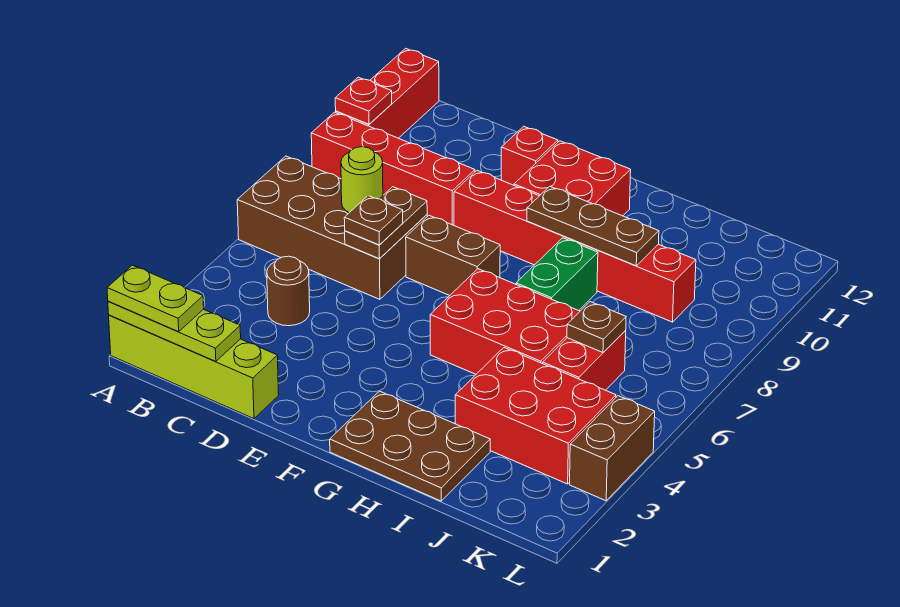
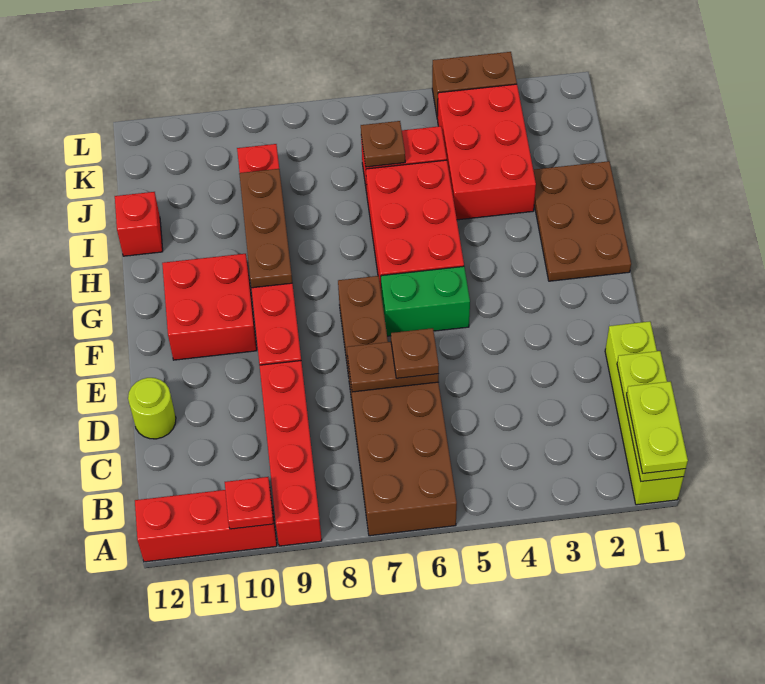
brown round brick C4 level 1 -> none
lime round brick C7 level 2 -> lime round brick D12 level 1
red brick E11 level 1 -> red brick I12 level 1
green brick H7:H8 level 1 -> green brick F5:F6 level 1

